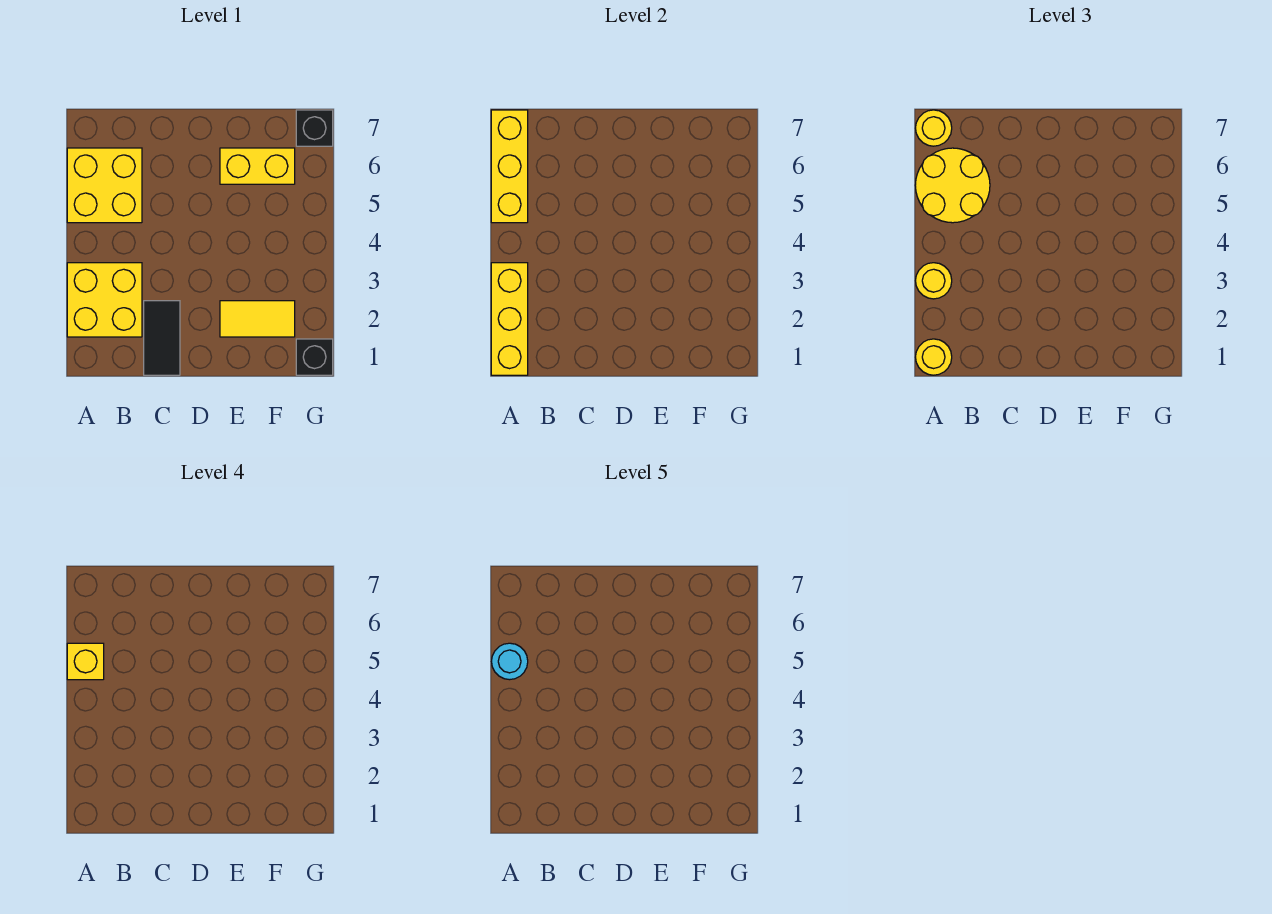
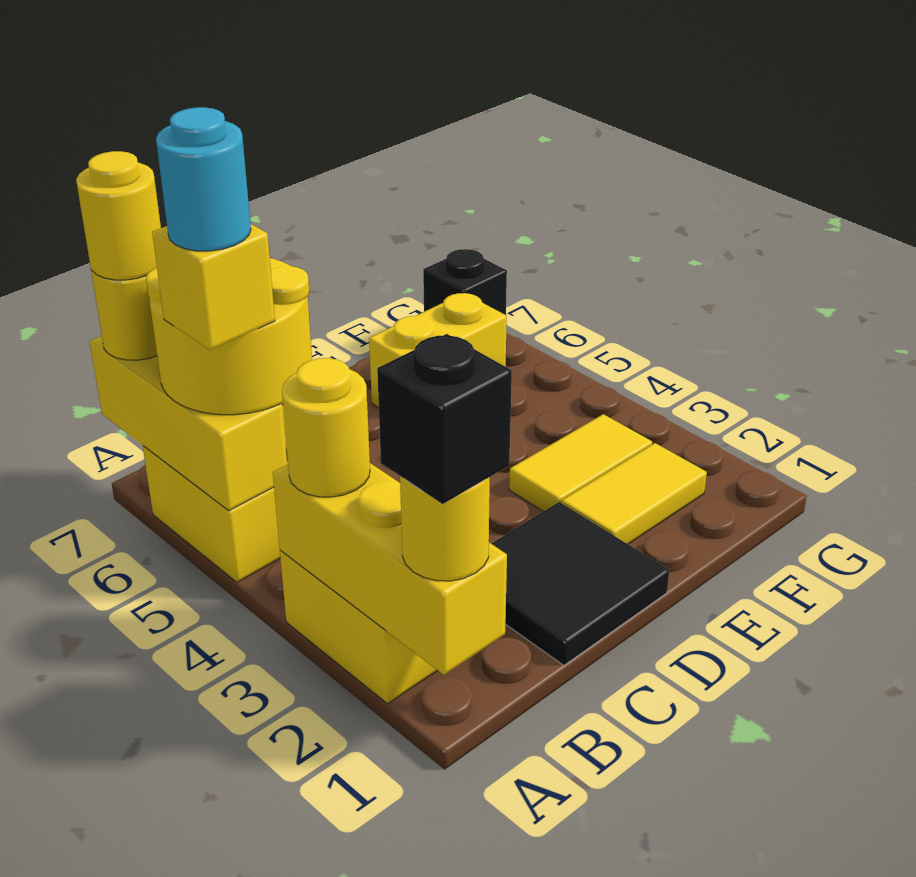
none -> yellow round brick A7 level 4
black tile C1:C2 level 1 -> black tile C1:D2 level 1
none -> yellow tile E3:F3 level 1
black brick G1 level 1 -> black brick A1 level 4

